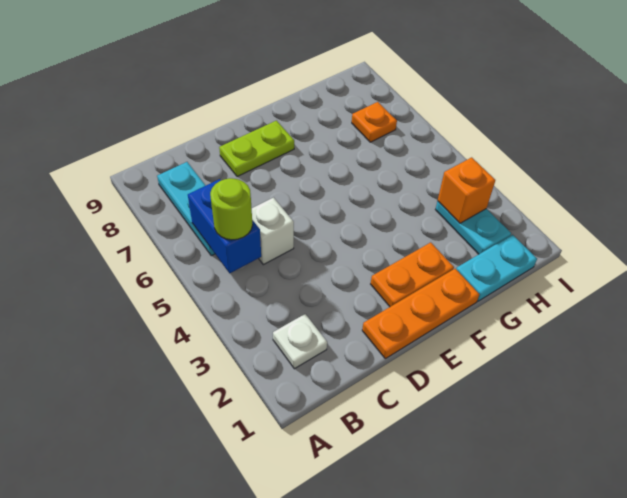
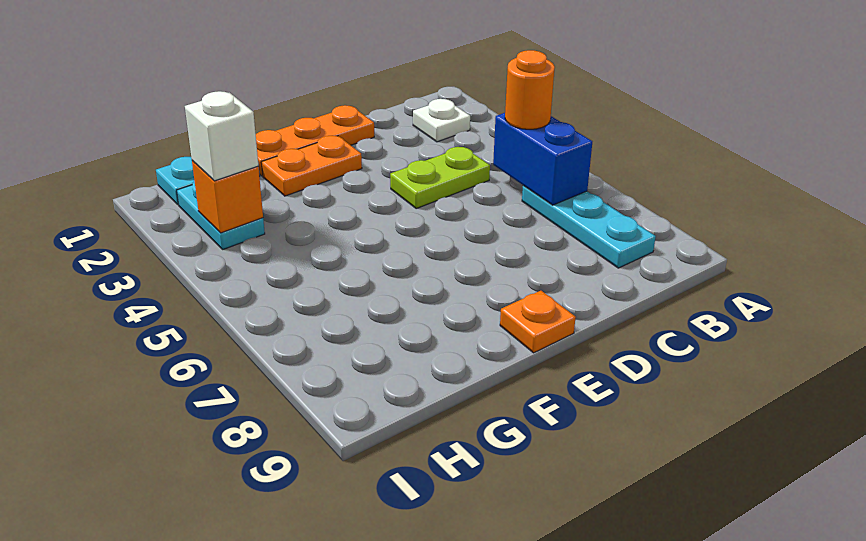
lime round brick B5 level 3 -> orange round brick B5 level 3
white brick C5 level 1 -> white brick H3 level 3
lime plate D8:E8 level 1 -> lime plate C4:D4 level 1
orange plate H7 level 1 -> orange plate E9 level 1

